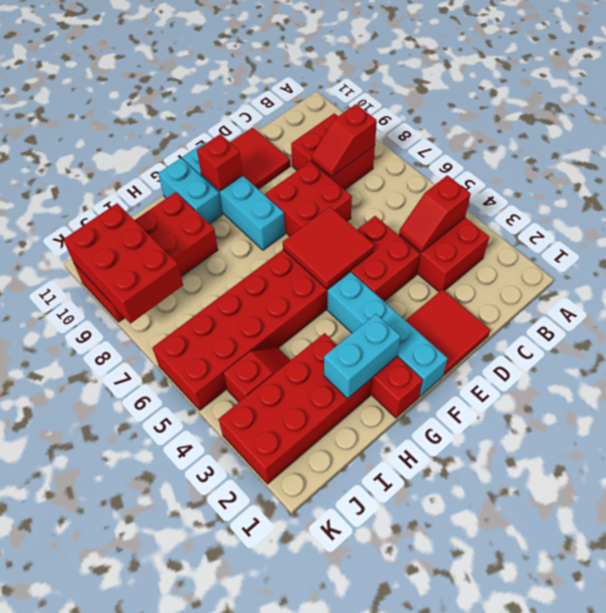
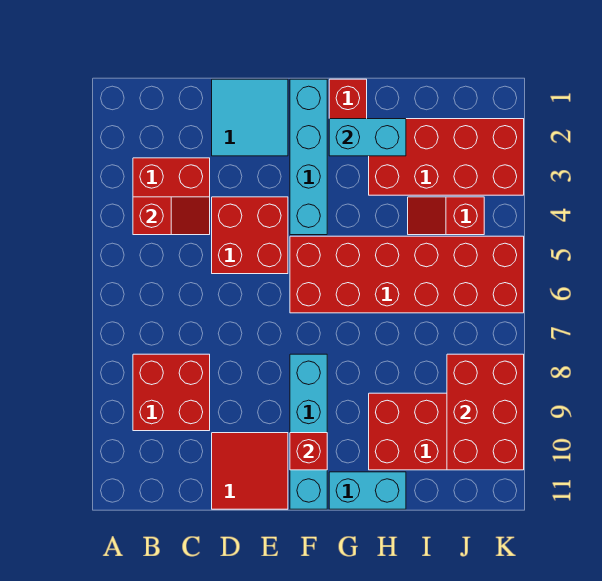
red slope B8:C8 level 2 top B -> none
red tile D1:E2 level 1 -> cyan tile D1:E2 level 1
red brick D7:E8 level 1 -> none
red tile E5:F6 level 2 -> none
cyan brick G10:G11 level 1 -> cyan brick G11:H11 level 1

